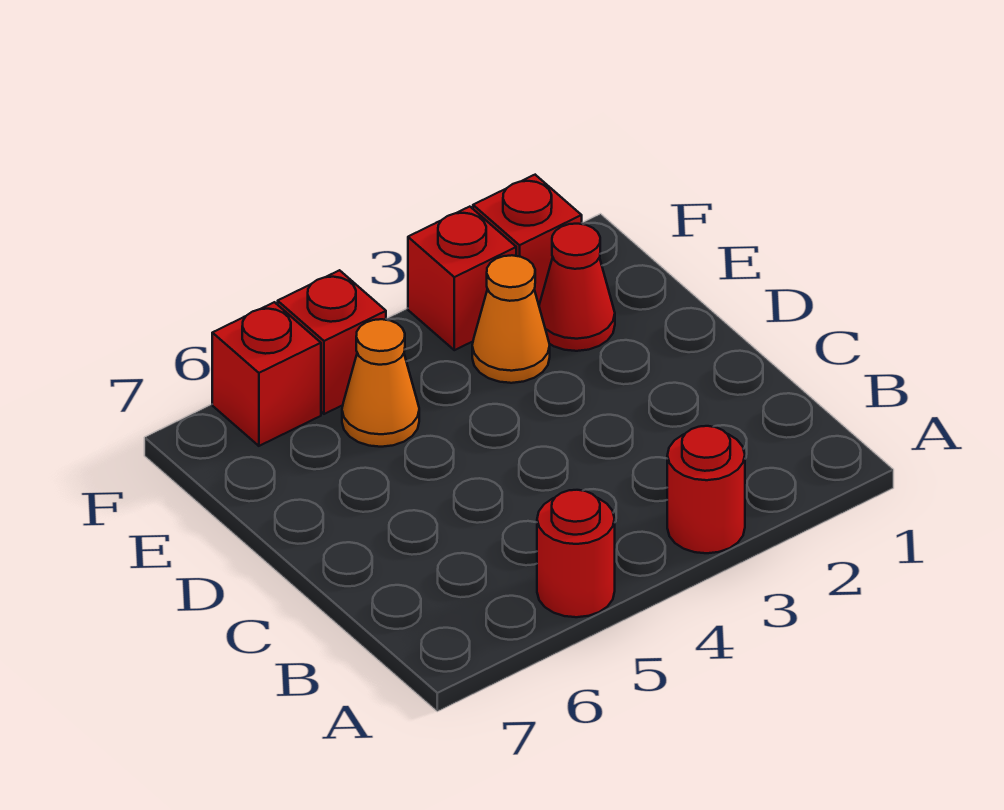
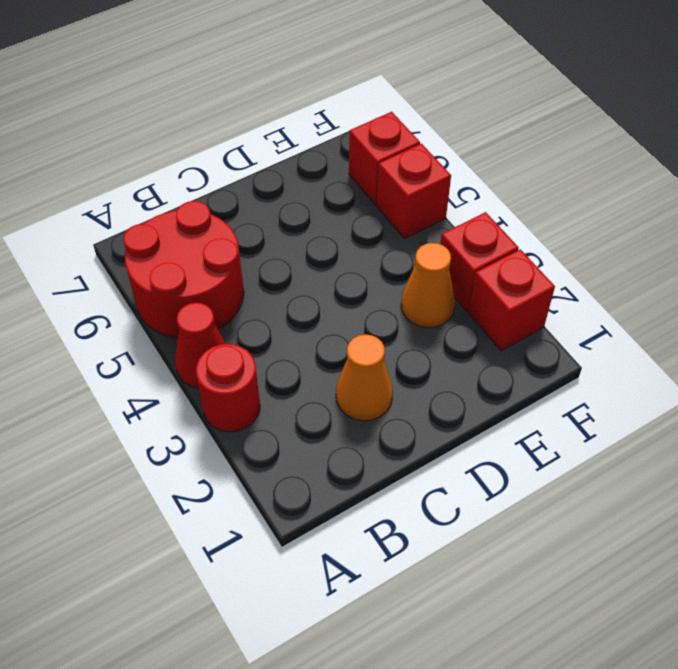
red round brick A5 level 1 -> red round brick A5:B6 level 1
red cone E2 level 1 -> red cone A4 level 1
orange cone E5 level 1 -> orange cone C2 level 1

